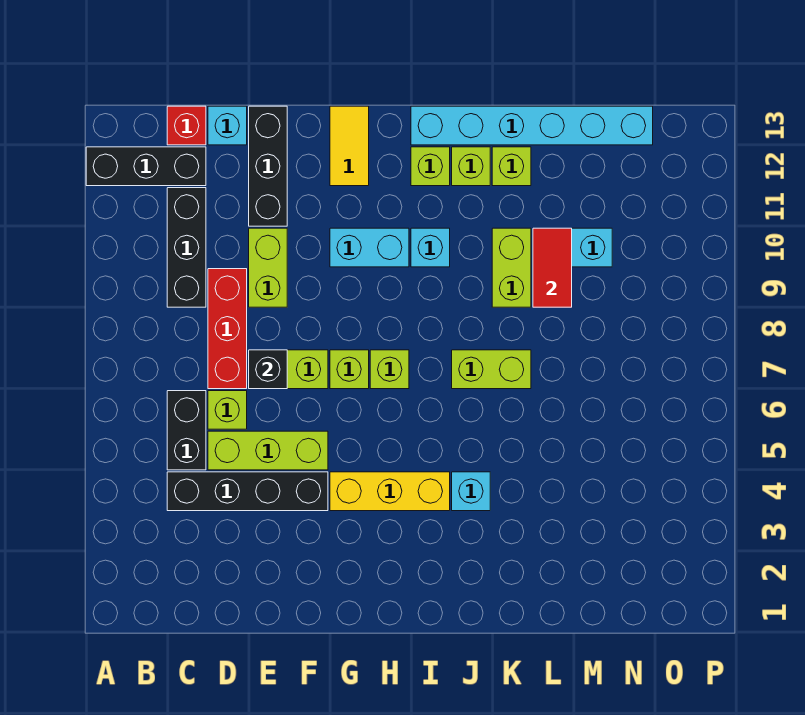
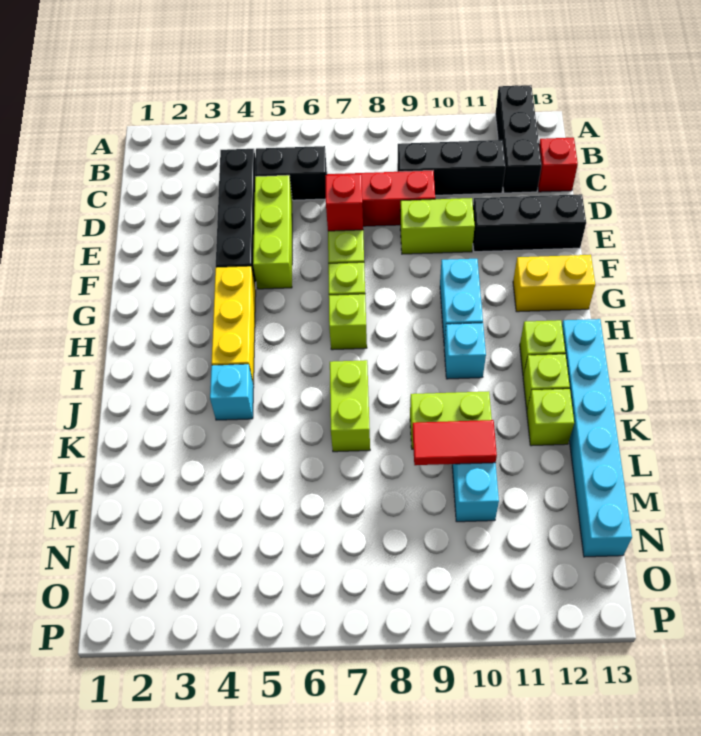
lime brick D6 level 1 -> none
cyan brick D13 level 1 -> none
black brick E7 level 2 -> red brick E7 level 2
yellow tile G12:G13 level 1 -> yellow brick G12:G13 level 1

